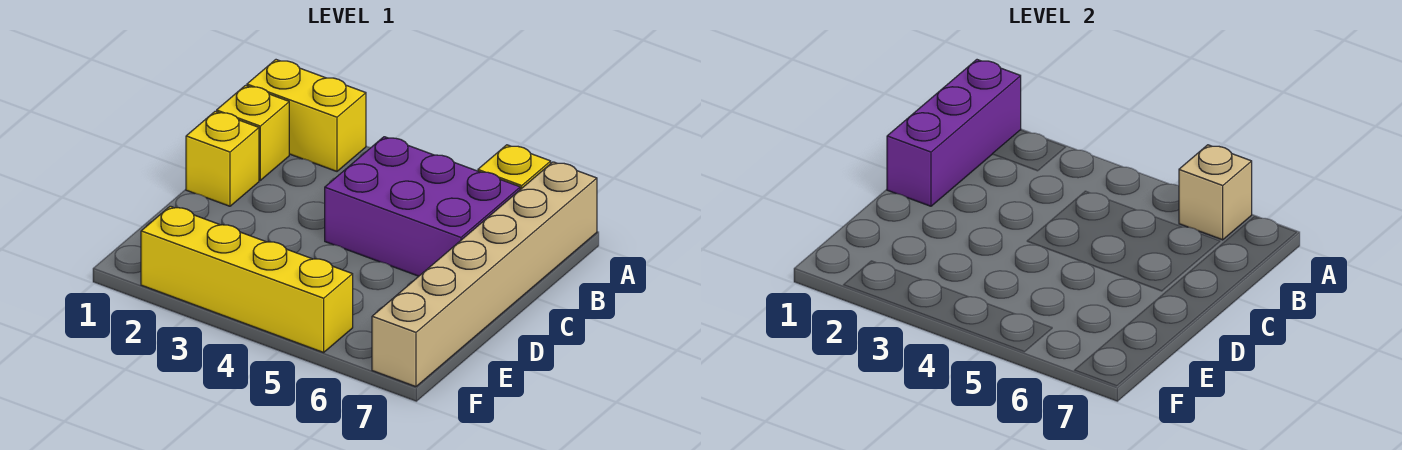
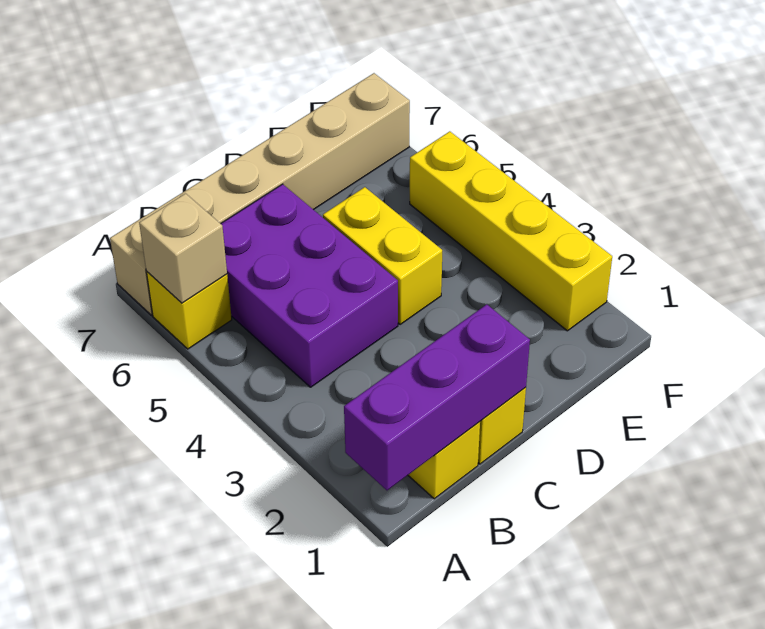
yellow brick A1:A2 level 1 -> yellow brick D4:D5 level 1

